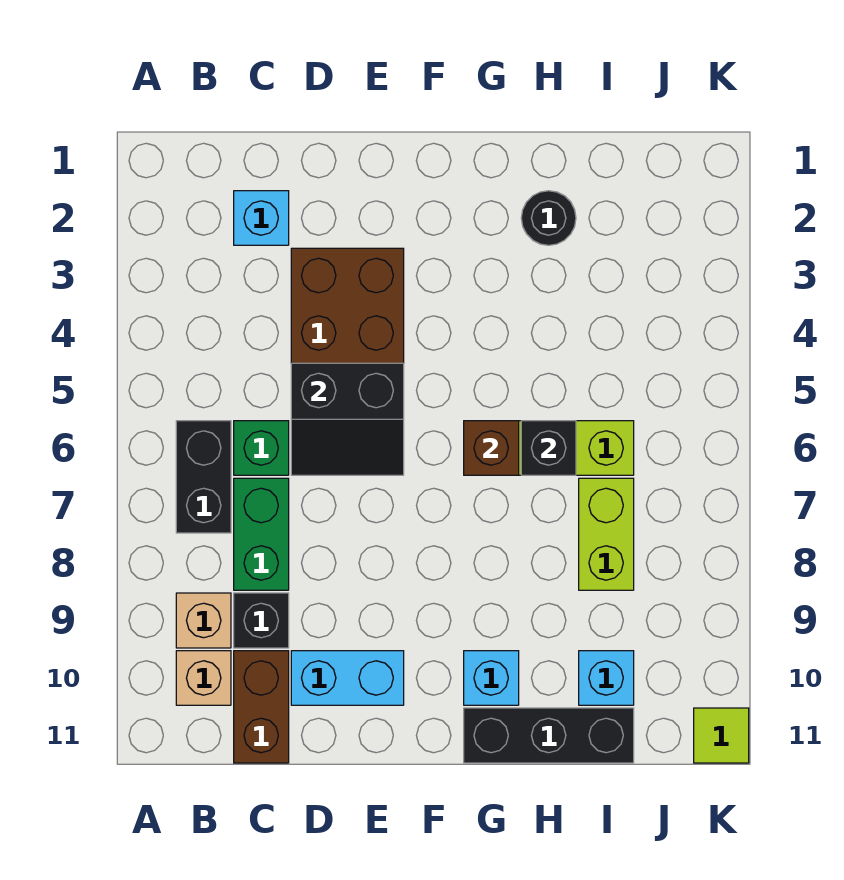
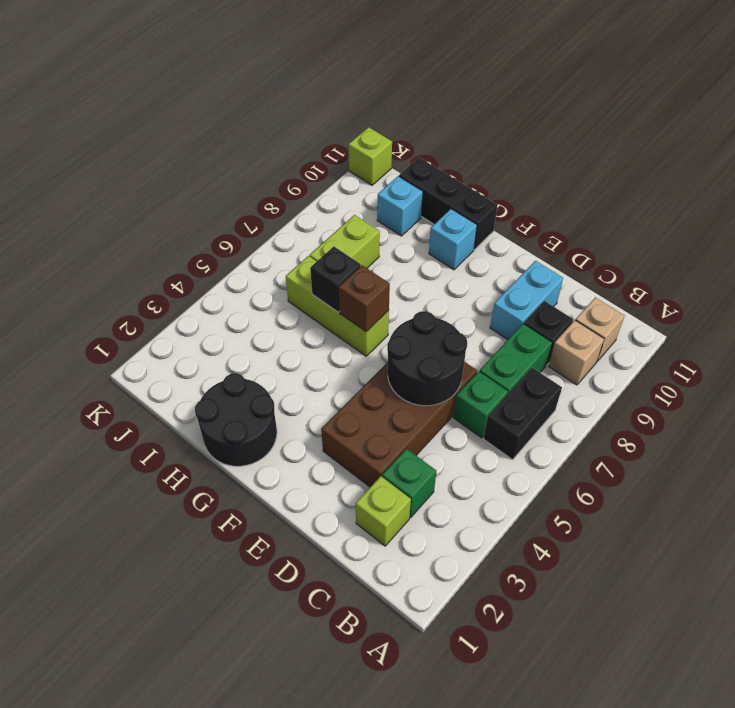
cyan brick C2 level 1 -> lime brick C2 level 1
none -> green brick C3 level 1
brown brick C10:C11 level 1 -> none
black slope D5:E6 level 2 top 5 -> black round brick D5:E6 level 2
cyan brick D10:E10 level 1 -> cyan brick D9:D10 level 1
black round brick H2 level 1 -> black round brick G1:H2 level 1
lime tile K11 level 1 -> lime brick K11 level 1

